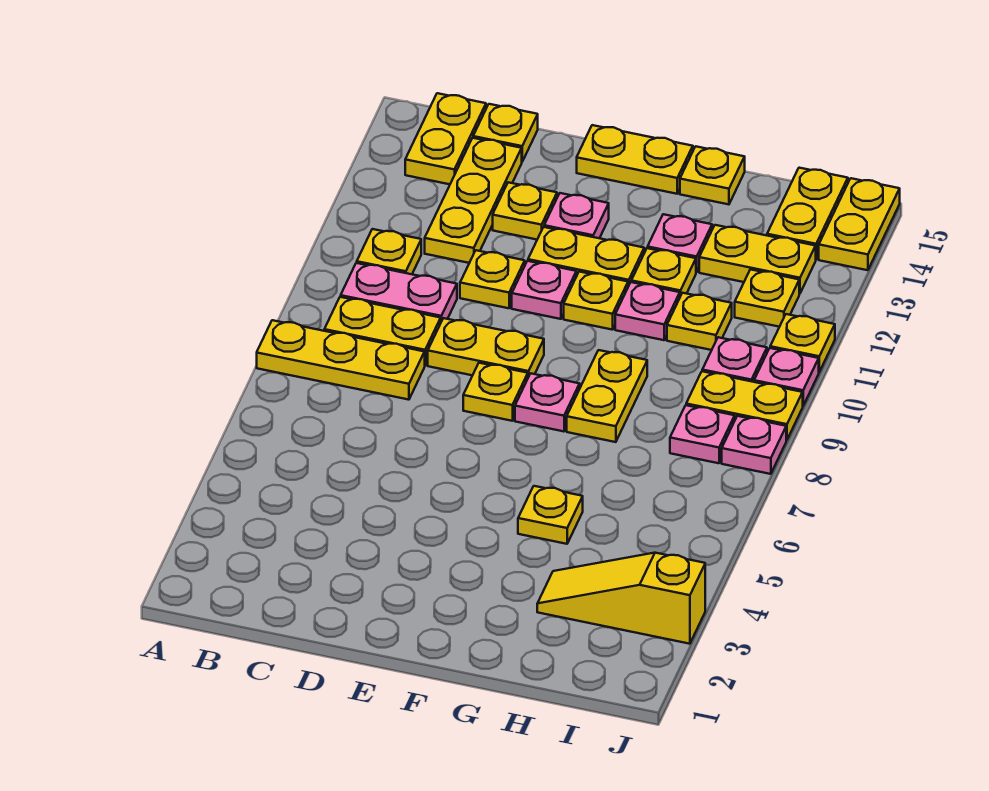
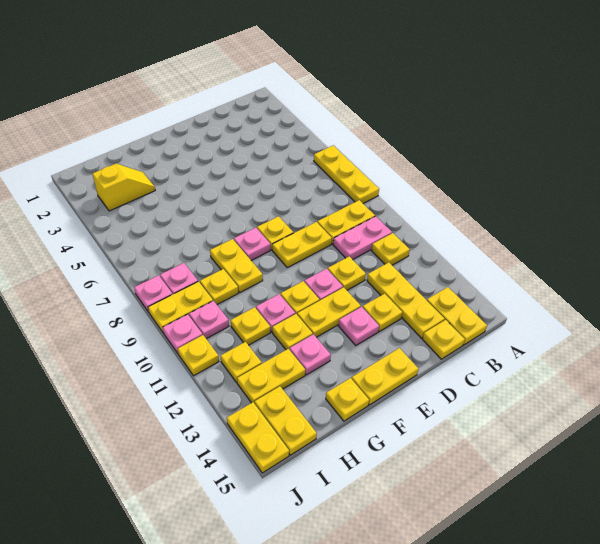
yellow plate A8:C8 level 1 -> yellow plate A6:A8 level 1
yellow plate G5 level 1 -> yellow plate H9 level 1
yellow slope H3:J3 level 1 top J -> yellow slope H3:I3 level 1 top I

